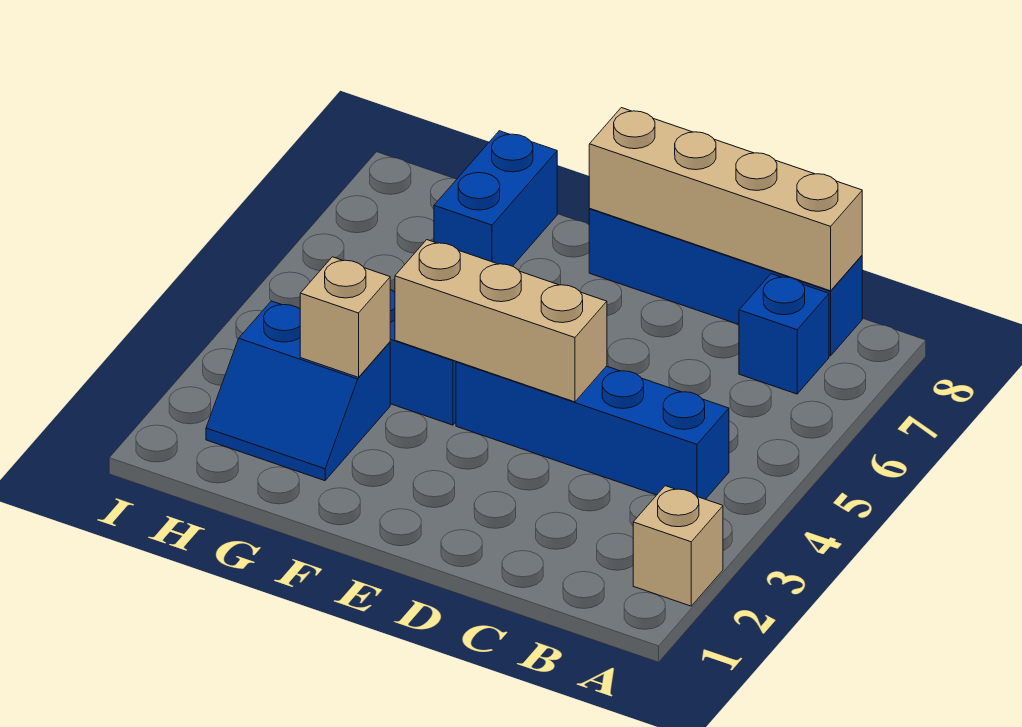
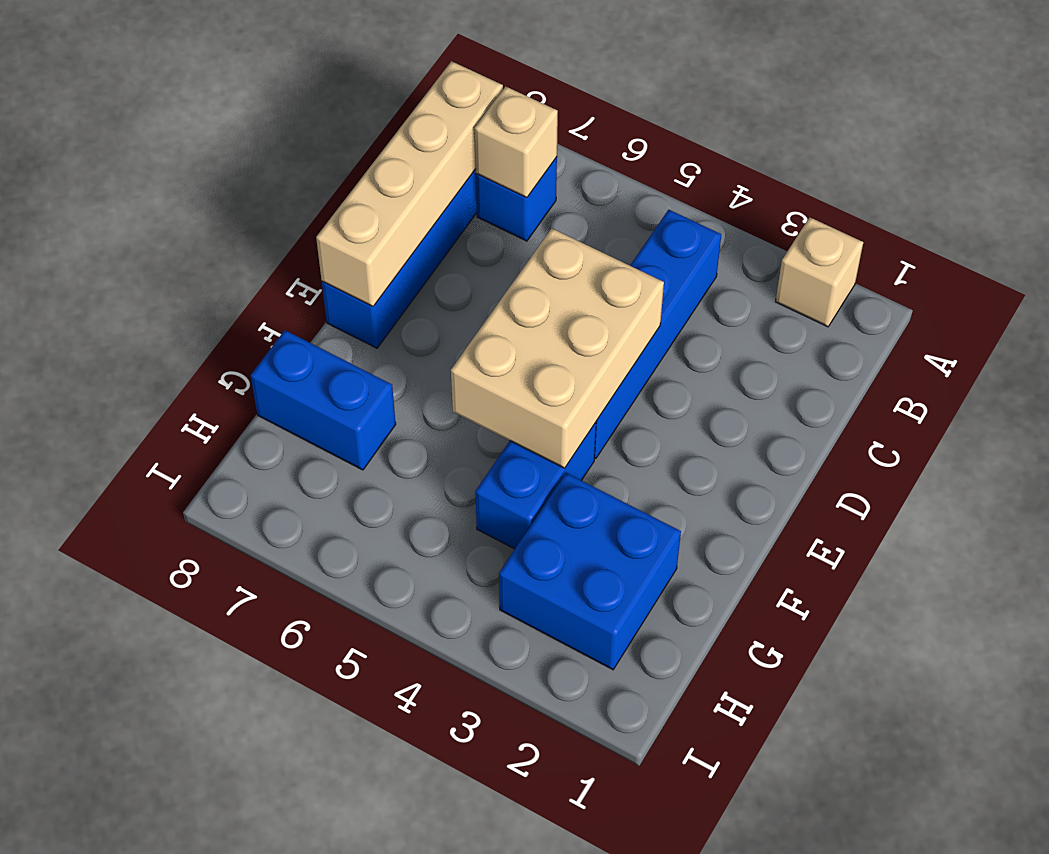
tan brick D4:F4 level 2 -> tan brick D4:F5 level 2
blue slope G2:H3 level 1 top 3 -> blue brick G2:H3 level 1
tan brick G3 level 2 -> tan brick B7 level 2

